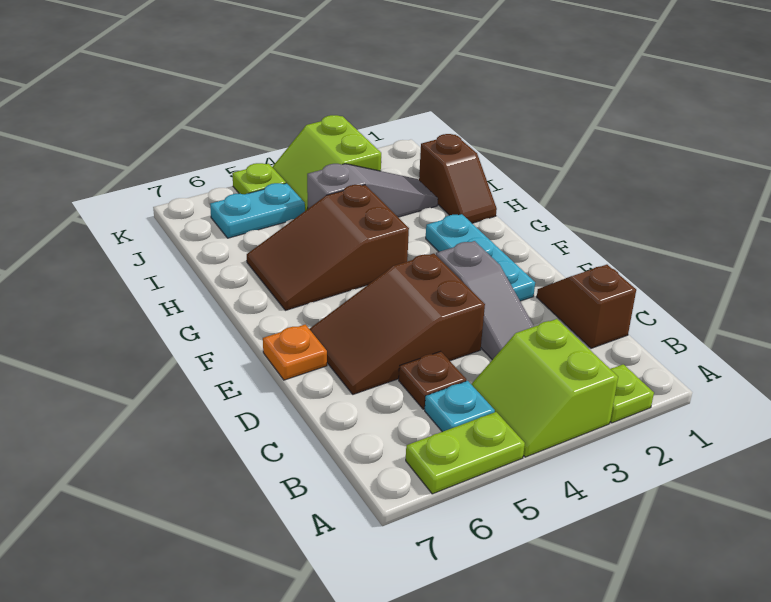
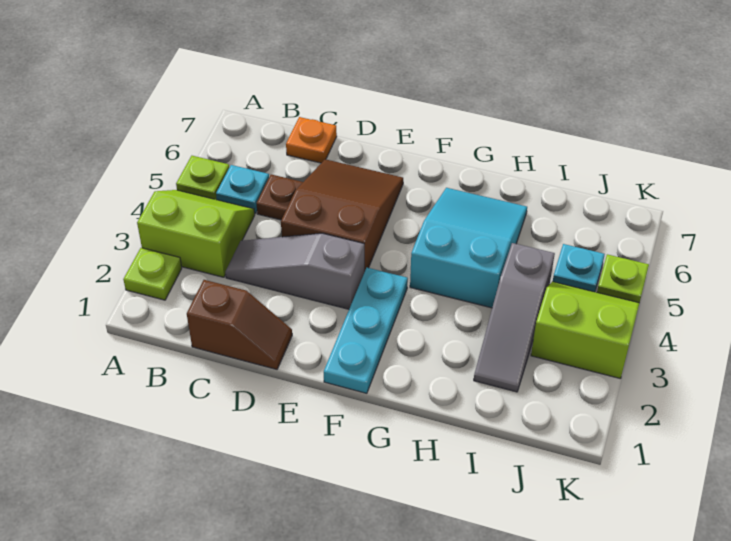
lime plate A5:A6 level 1 -> lime plate A5 level 1
cyan plate E2:G2 level 1 -> cyan plate F1:F3 level 1
orange plate E7 level 1 -> orange plate C7 level 1
brown slope G4:H6 level 1 top 4 -> cyan slope G4:H6 level 1 top 4
brown slope H1:I1 level 1 top I -> none
cyan plate J5:J6 level 1 -> cyan plate J5 level 1

